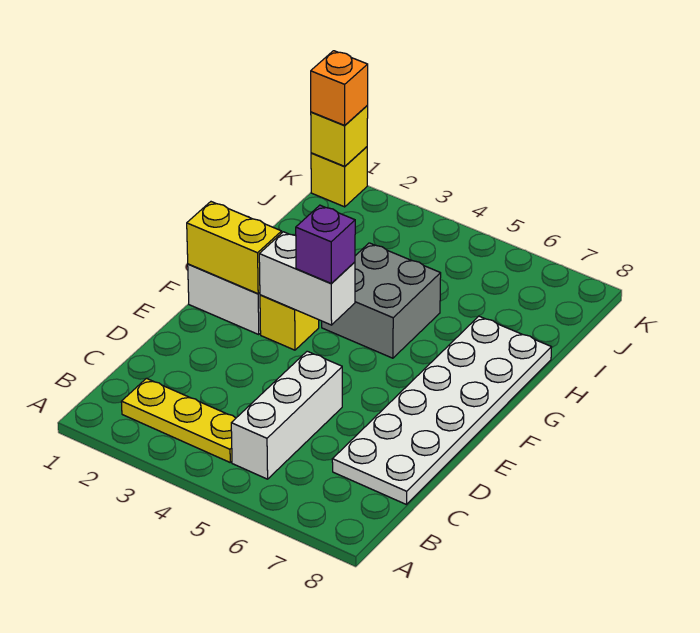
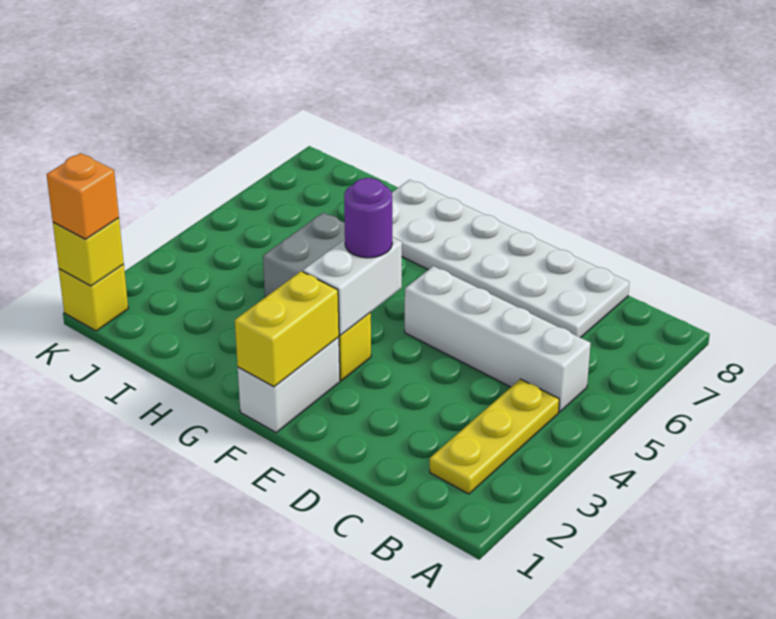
white brick B5:D5 level 1 -> white brick B5:E5 level 1
purple brick F4 level 3 -> purple round brick F4 level 3

